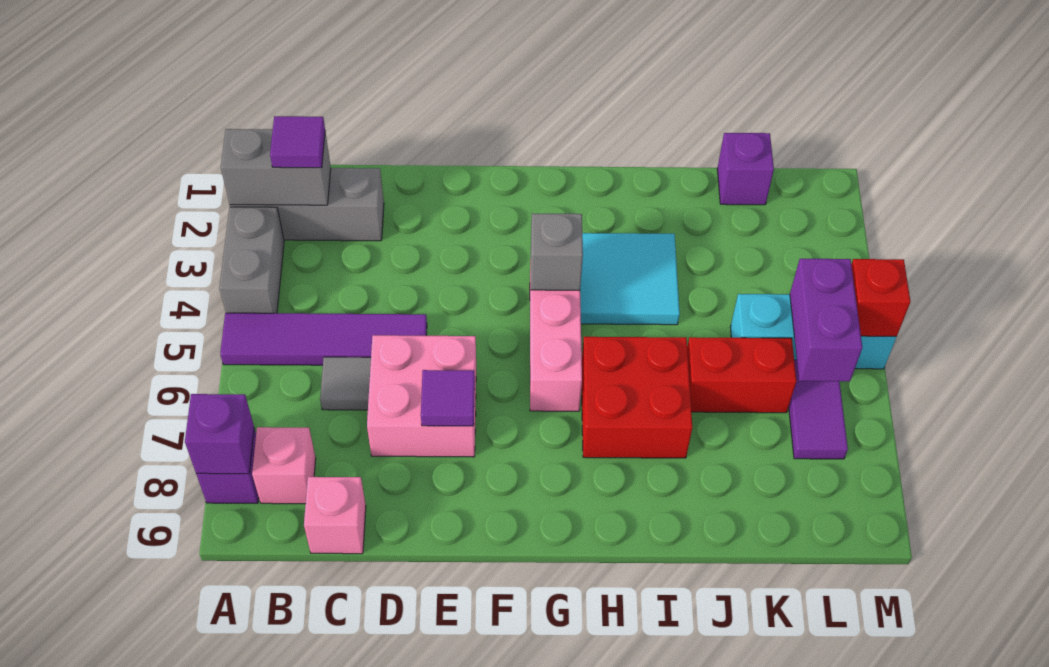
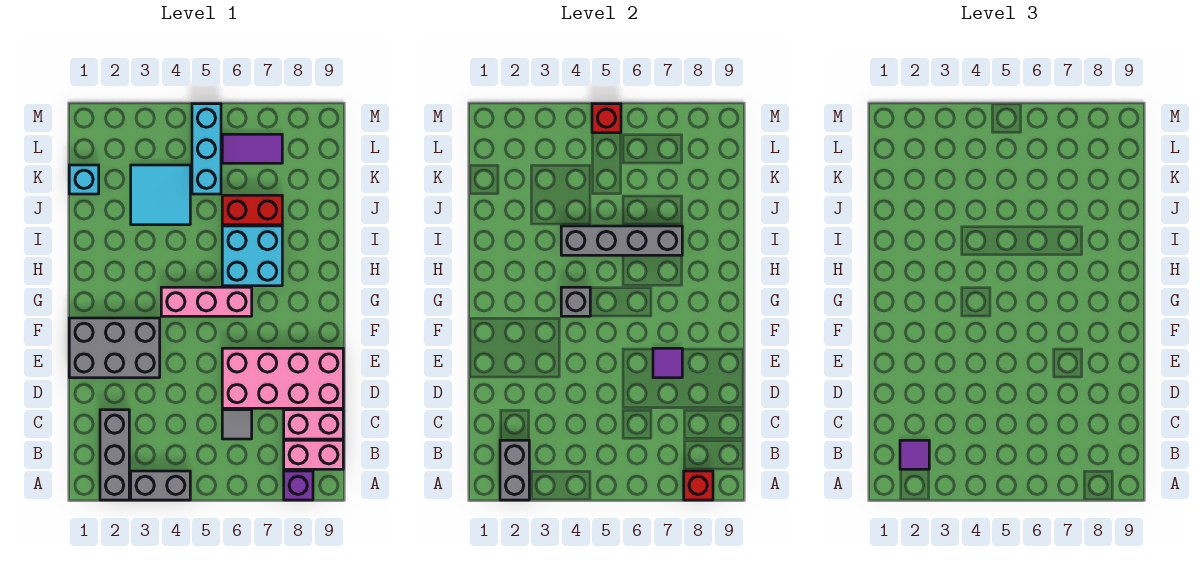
purple tile A5:D5 level 1 -> none
purple brick A8 level 2 -> red brick A8 level 2
pink brick B8 level 1 -> pink brick B8:B9 level 1
pink brick C9 level 1 -> pink brick C8:C9 level 1
pink brick D6:E7 level 1 -> pink brick D6:E9 level 1
none -> grey brick E1:F3 level 1
cyan tile H3:I4 level 1 -> cyan tile J3:K4 level 1
red brick H6:I7 level 1 -> cyan brick H6:I7 level 1
none -> grey brick I4:I7 level 2
red brick J6:K6 level 1 -> red brick J6:J7 level 1
purple brick K1 level 1 -> cyan brick K1 level 1
purple brick L5:L6 level 2 -> none

